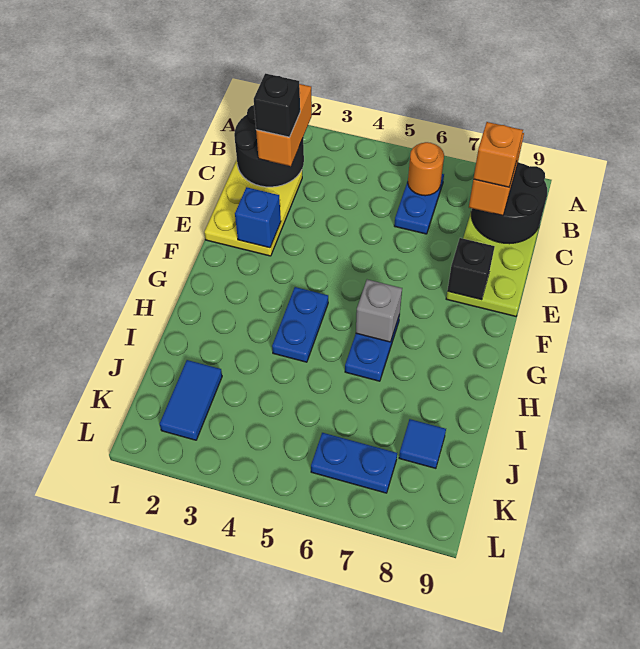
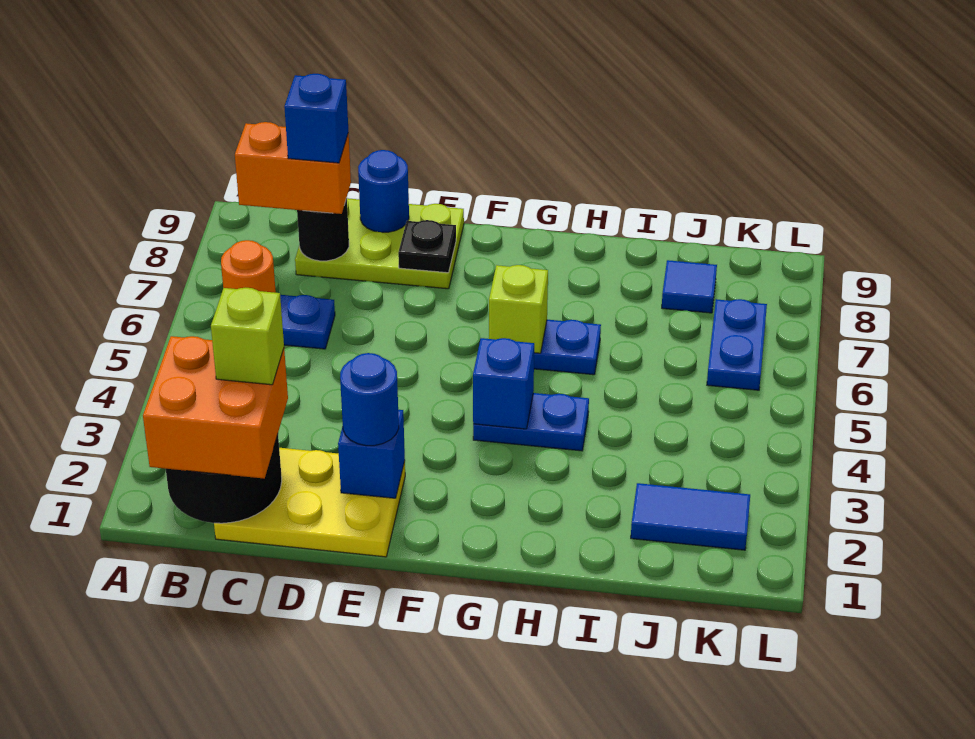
orange brick B2:C2 level 3 -> orange brick B1:C2 level 3
black round brick B8:C9 level 2 -> black round brick C8 level 2
black brick C2 level 4 -> lime brick C2 level 4
orange brick C8 level 4 -> blue brick C8 level 4
none -> blue round brick D9 level 2
none -> blue round brick E2 level 3
black brick E8 level 2 -> black plate E8 level 2
none -> blue brick G4 level 2
grey brick G6 level 2 -> lime brick G6 level 2

